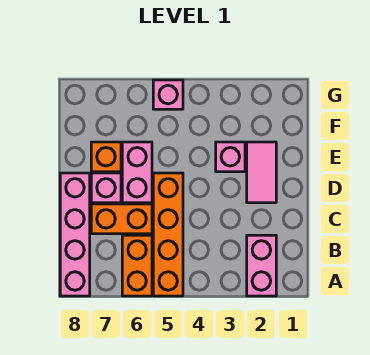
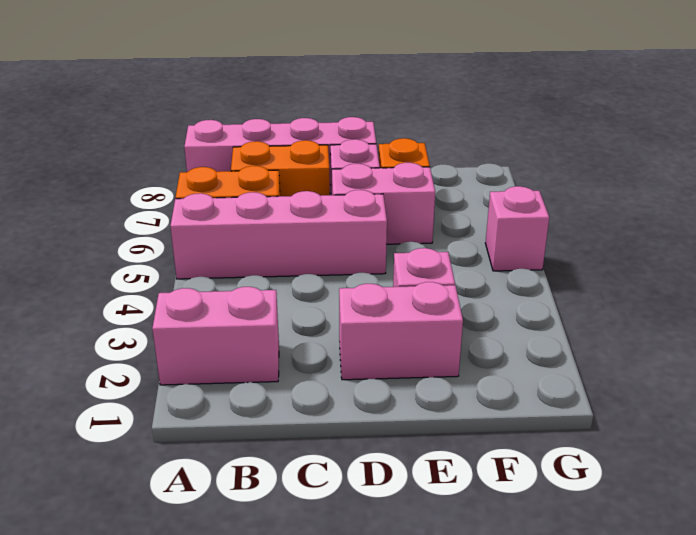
orange brick A5:D5 level 1 -> pink brick A5:D5 level 1
orange brick C6:C7 level 1 -> orange brick B7:C7 level 1
pink tile D2:E2 level 1 -> pink brick D2:E2 level 1

